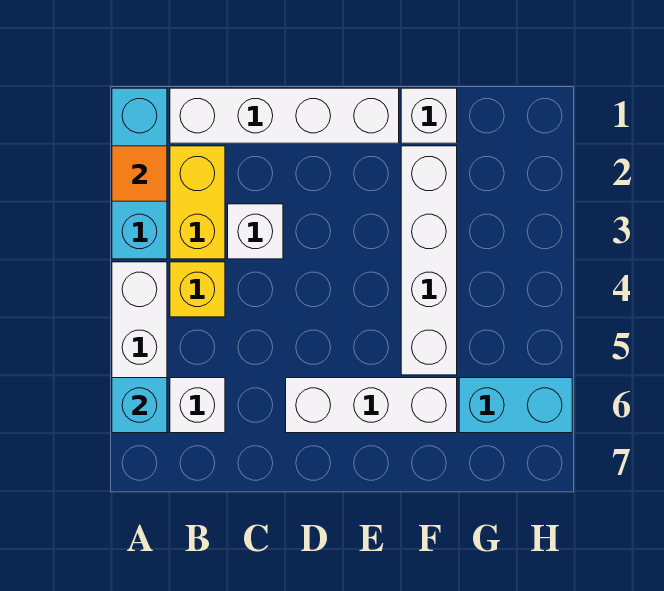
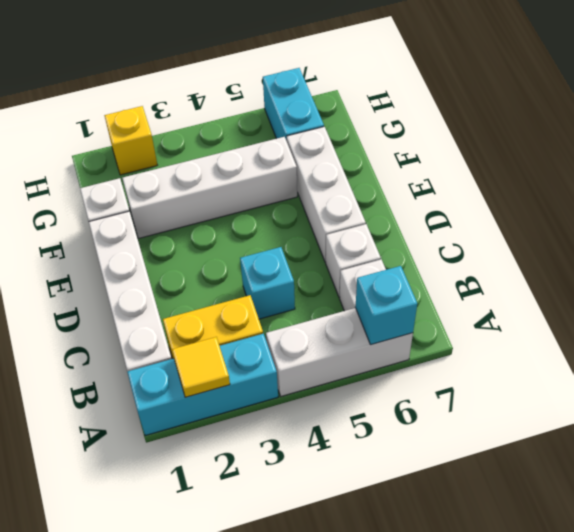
orange tile A2 level 2 -> yellow tile A2 level 2
yellow brick B4 level 1 -> yellow brick H2 level 1
white brick C3 level 1 -> white brick C6 level 1
none -> cyan brick C4 level 1

